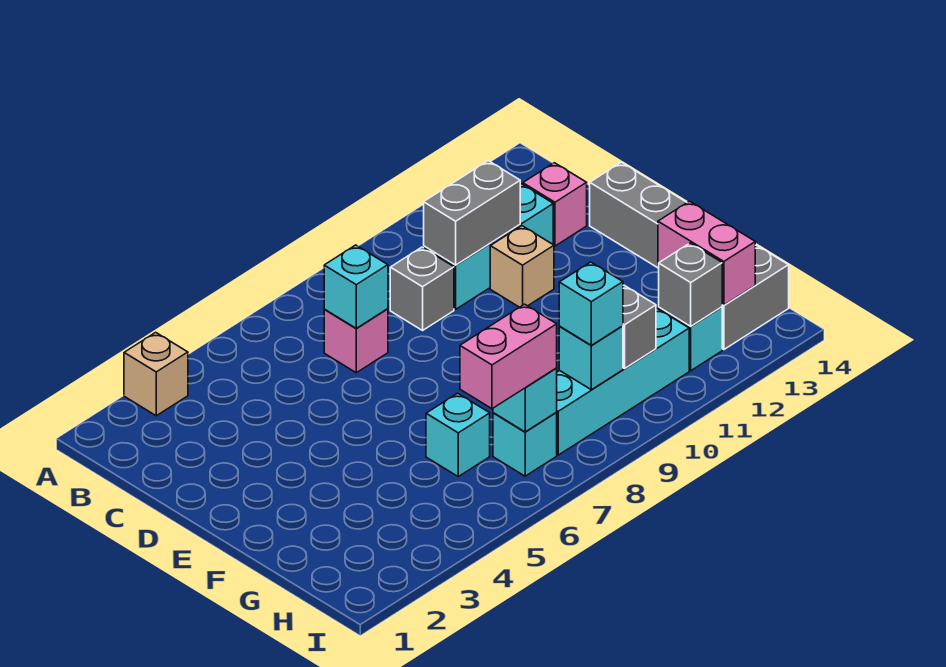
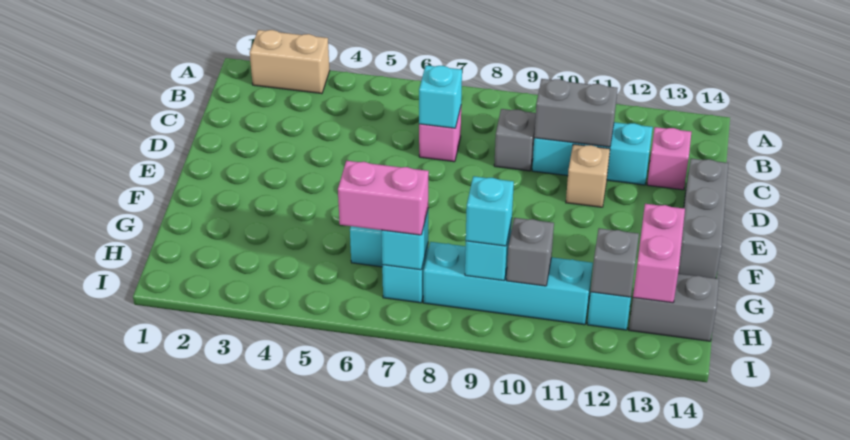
tan brick A3 level 1 -> tan brick A2:A3 level 1

